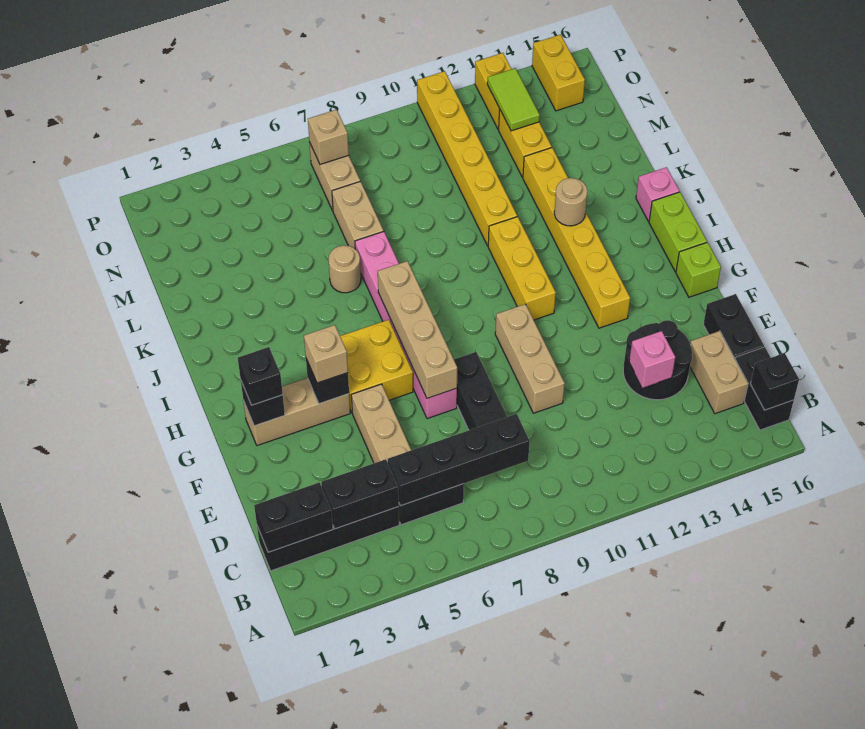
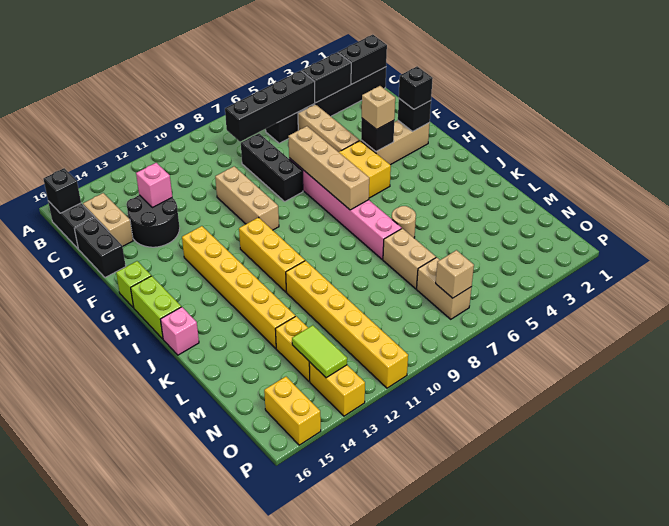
tan round brick J13 level 2 -> none

